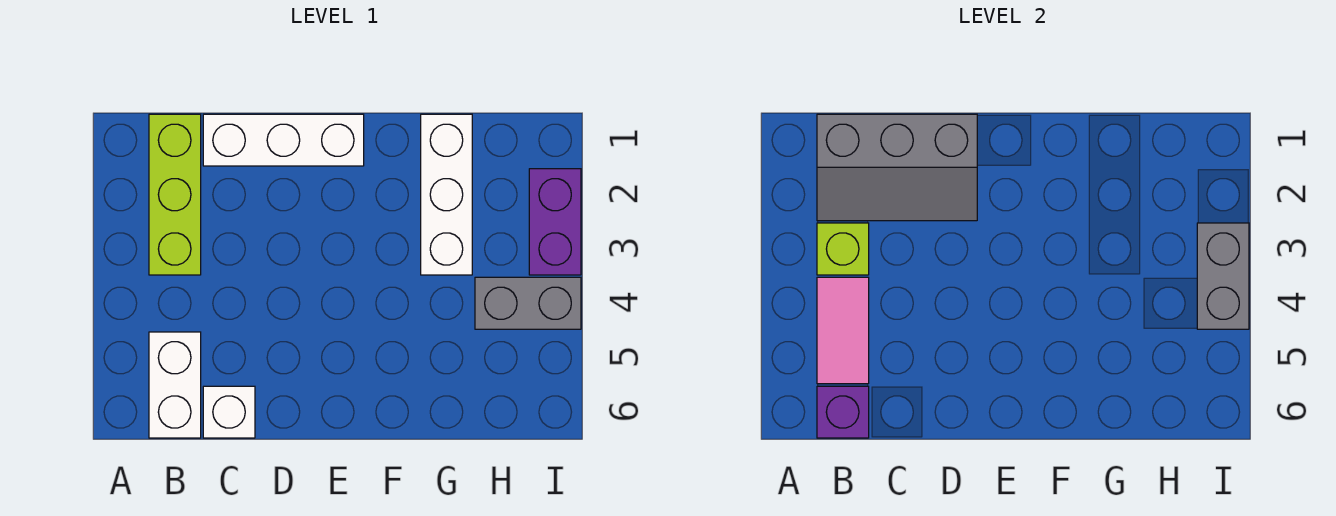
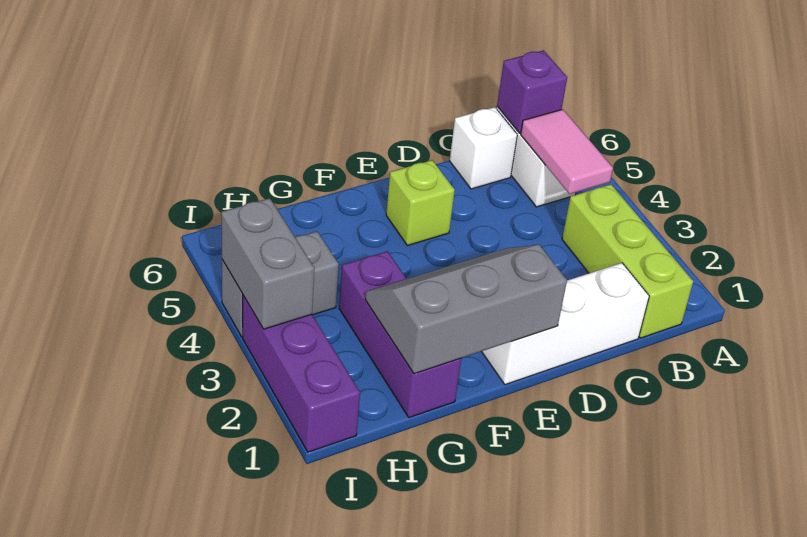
grey slope B1:D2 level 2 top 1 -> grey slope E1:G2 level 2 top 1
lime brick B3 level 2 -> lime brick E5 level 1
white brick G1:G3 level 1 -> purple brick G1:G3 level 1
purple brick I2:I3 level 1 -> purple brick I1:I3 level 1

